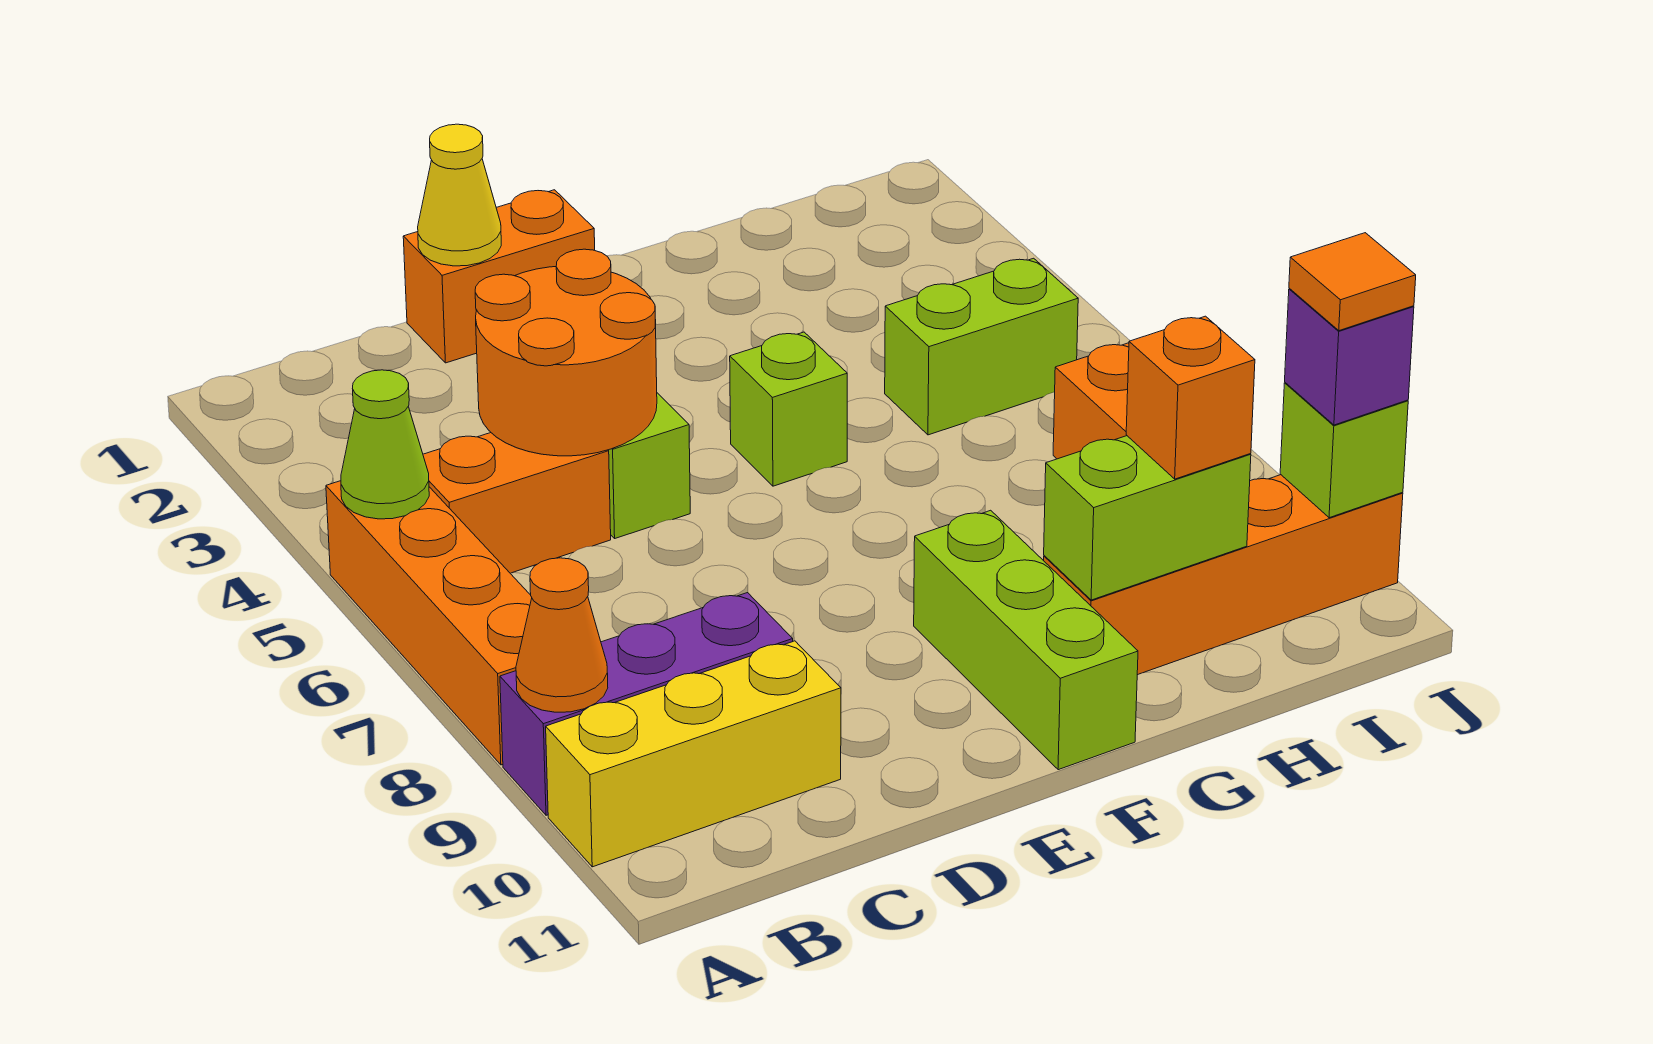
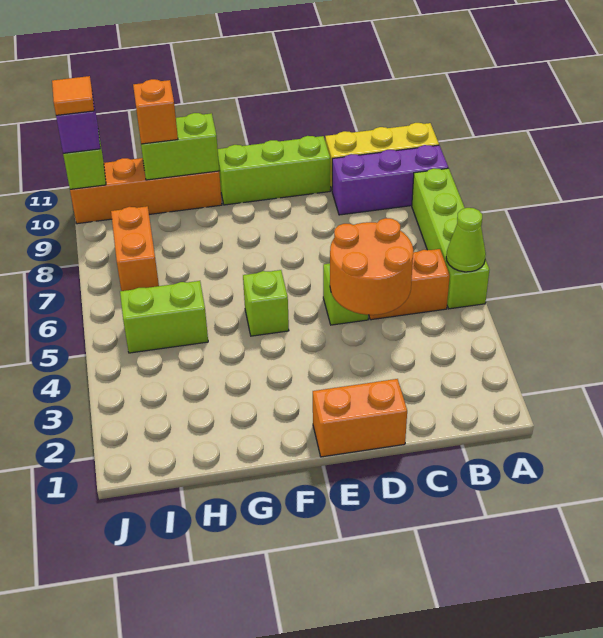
orange brick A5:A8 level 1 -> lime brick A5:A8 level 1
orange cone A9 level 2 -> none
yellow cone D1 level 2 -> none
lime brick F9:F11 level 1 -> lime brick D10:F10 level 1

